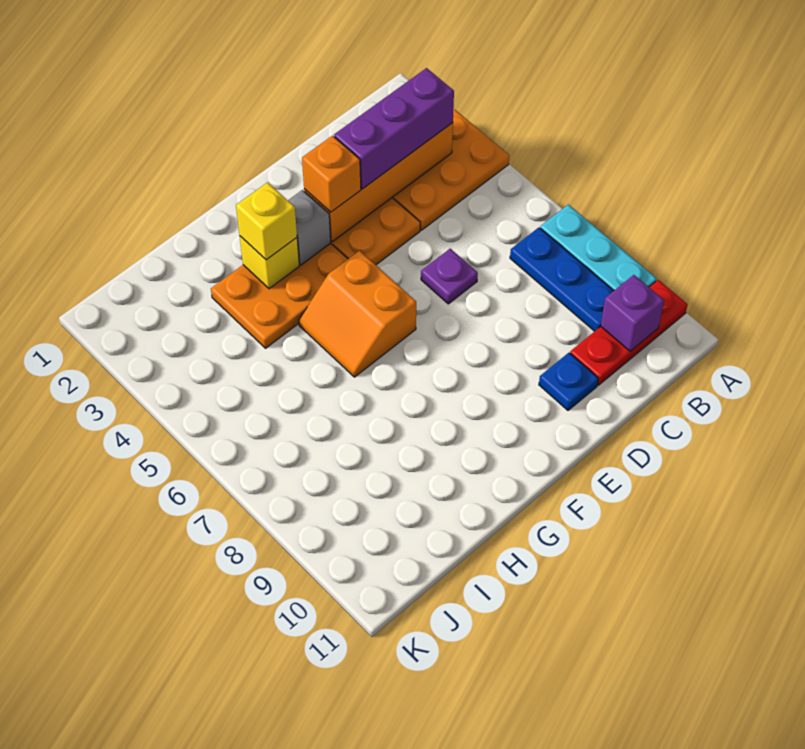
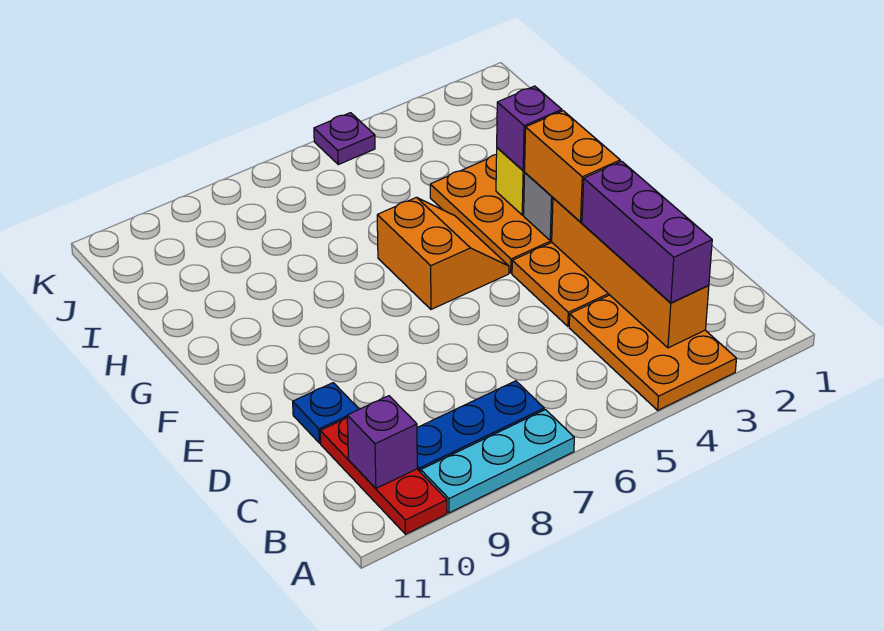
purple plate D6 level 1 -> purple plate K5 level 1
orange brick E3 level 3 -> orange brick E3:F3 level 3
orange slope F5:G6 level 1 top F -> orange slope F5:G6 level 1 top 6
yellow brick G3 level 3 -> purple brick G3 level 3

